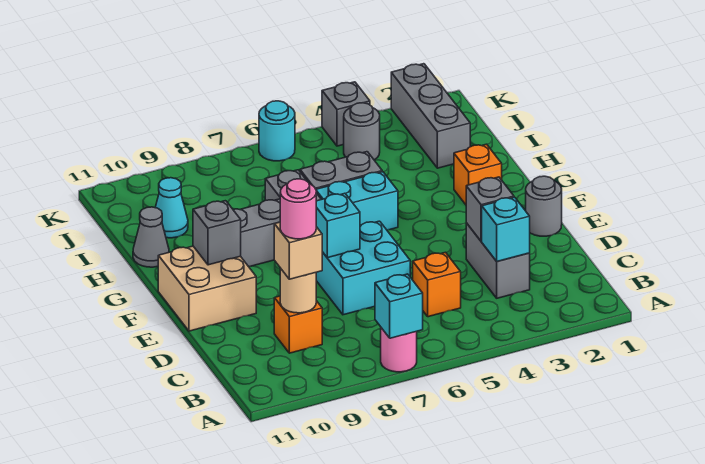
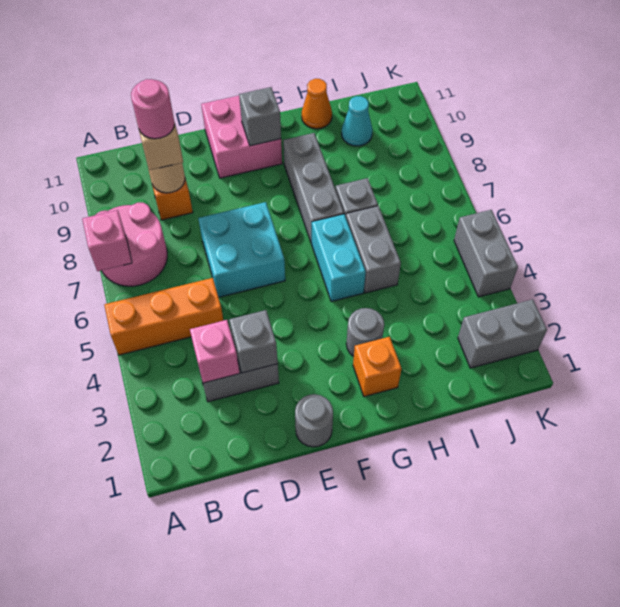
pink round brick A7 level 1 -> pink round brick A7:B8 level 1
cyan brick A7 level 2 -> pink brick A7 level 2
cyan brick C3 level 2 -> pink brick C3 level 2
orange brick C5 level 1 -> orange brick A5:C5 level 1
cyan brick E7 level 2 -> none
tan brick E10:F11 level 1 -> pink brick E10:F11 level 1
grey cone H11 level 1 -> orange cone H11 level 1
grey brick I2:K2 level 1 -> grey brick J2:K2 level 1
grey round brick J4 level 1 -> grey round brick G3 level 1
grey brick K4 level 1 -> grey brick K4:K5 level 1
cyan round brick K6 level 1 -> none

